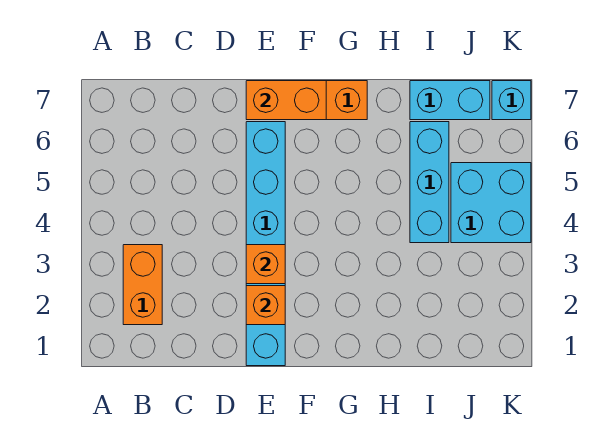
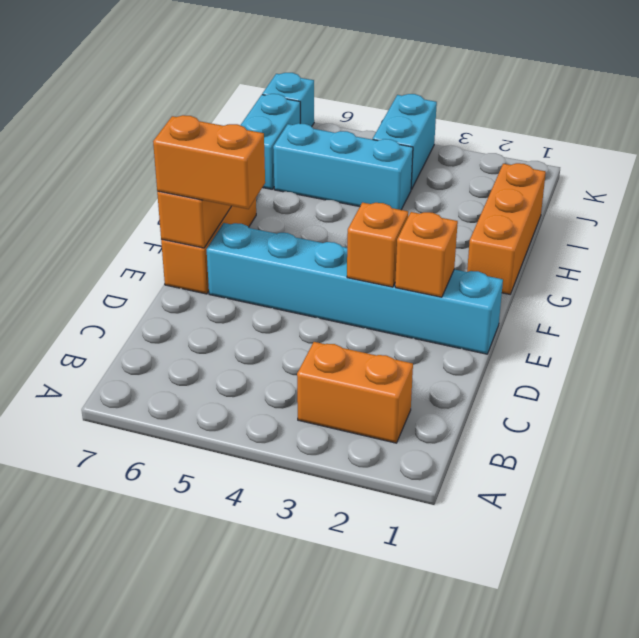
none -> orange brick E6:E7 level 3
none -> orange brick G1:I1 level 1
cyan brick J4:K5 level 1 -> cyan brick J4:K4 level 1

